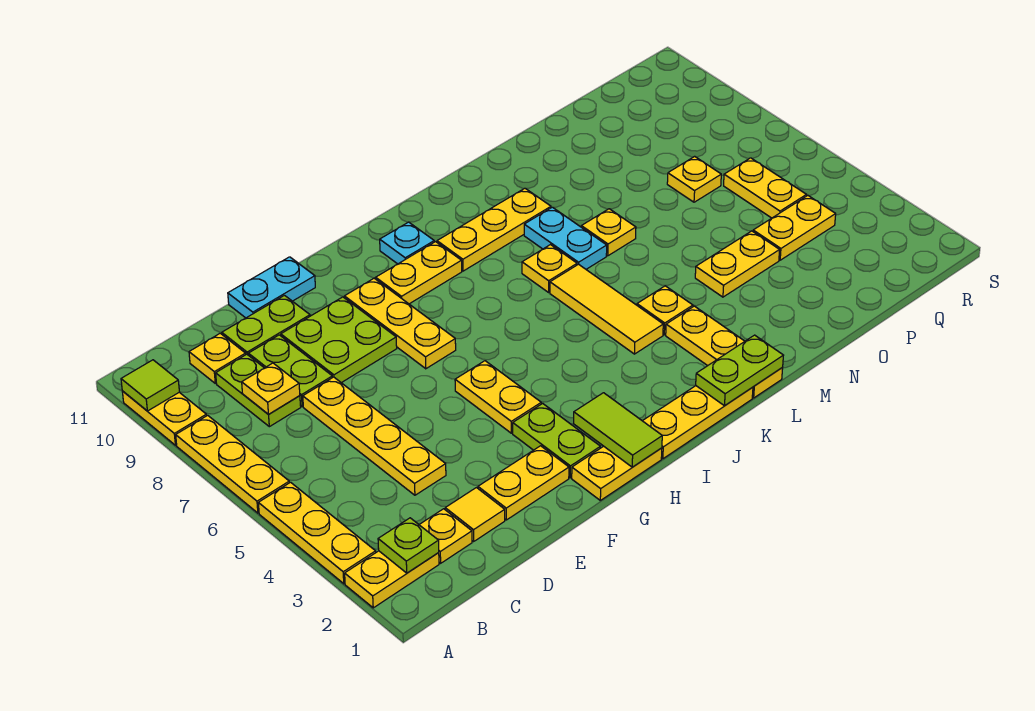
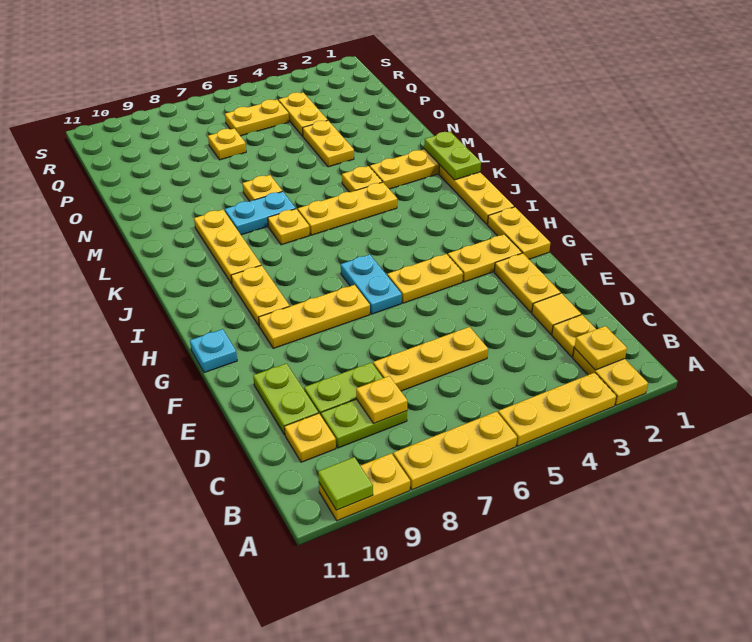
lime plate B2 level 2 -> yellow plate B2 level 2
yellow plate D4:D7 level 1 -> yellow plate D5:D7 level 1
lime plate E8:F9 level 1 -> none
cyan plate E11:F11 level 1 -> cyan plate G6:H6 level 1
lime plate G2:G3 level 1 -> yellow plate G2:G3 level 1
lime tile H1:H2 level 2 -> none
cyan plate I10 level 1 -> cyan plate G11 level 1
yellow tile K4:K6 level 1 -> yellow plate K4:K6 level 1

